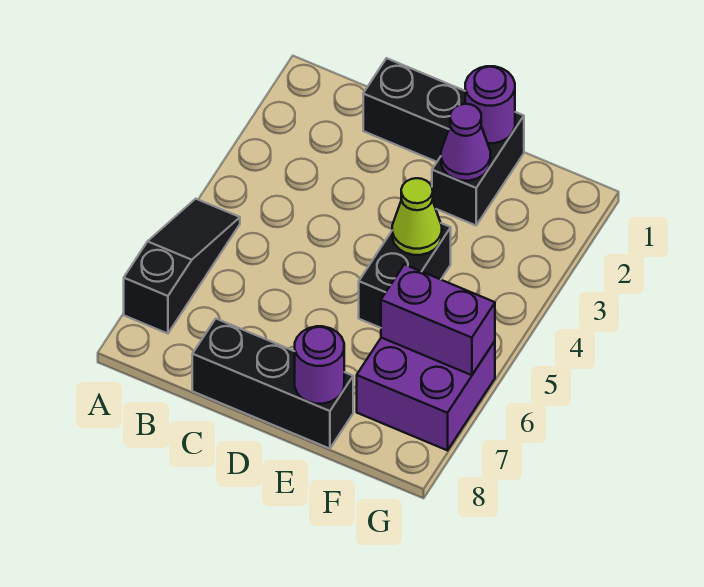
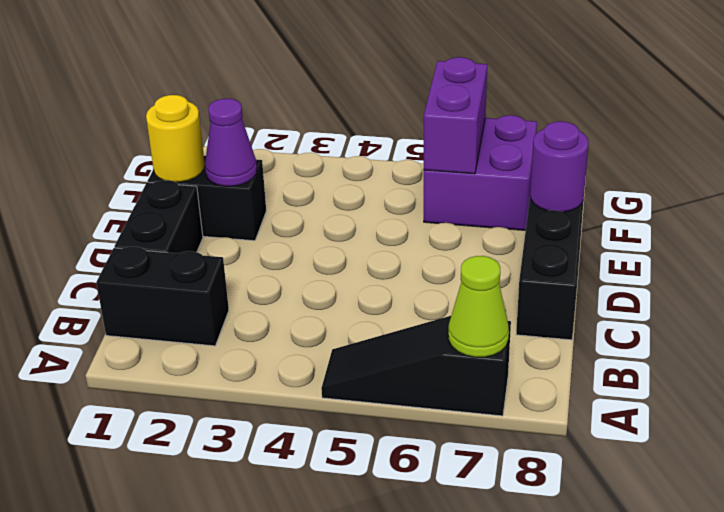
purple round brick E1 level 2 -> yellow round brick E1 level 2
black brick E4:E5 level 1 -> black brick B1:B2 level 1
lime cone E4 level 2 -> lime cone A7 level 2

